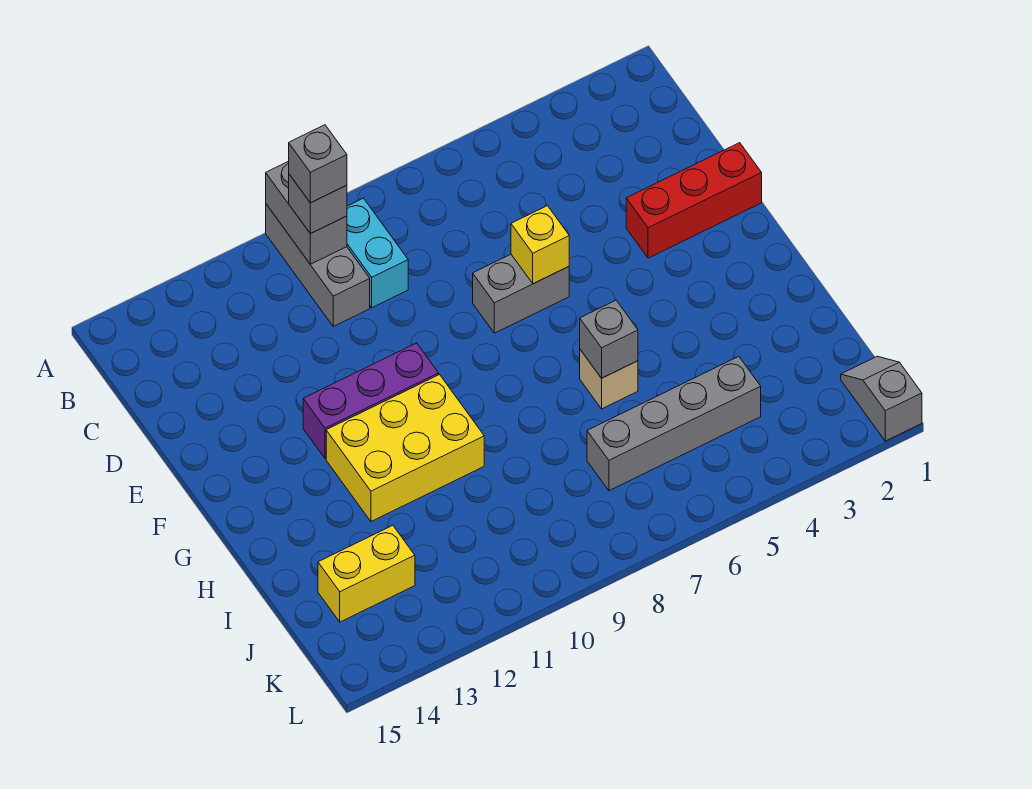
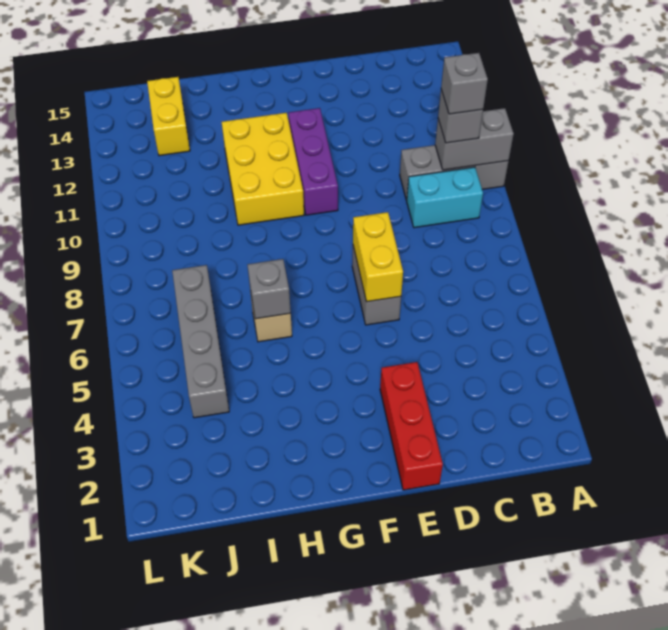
yellow brick E6 level 2 -> yellow brick E6:E7 level 2
grey slope K1:L1 level 1 top L -> none

